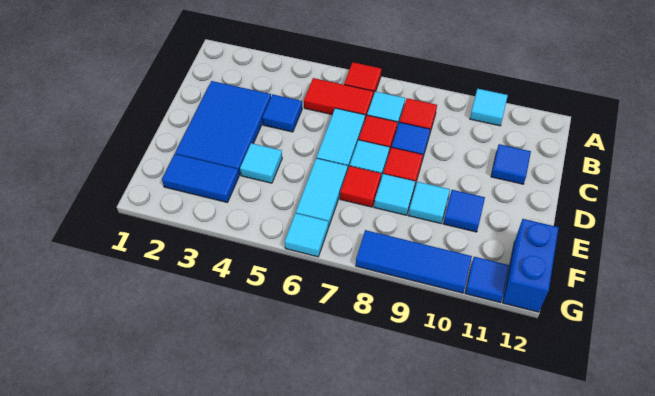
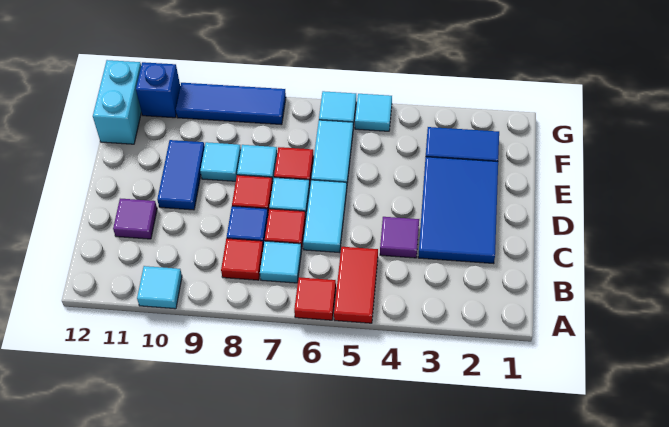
red tile B5:B6 level 1 -> red tile A5:B5 level 1
blue tile C4 level 1 -> purple tile C4 level 1
blue tile C11 level 1 -> purple tile C11 level 1
cyan tile E4 level 1 -> cyan tile G5 level 1
blue tile E10 level 1 -> blue tile D10:E10 level 1
blue brick F12:G12 level 1 -> cyan brick F12:G12 level 1
blue tile G11 level 1 -> blue brick G11 level 1

